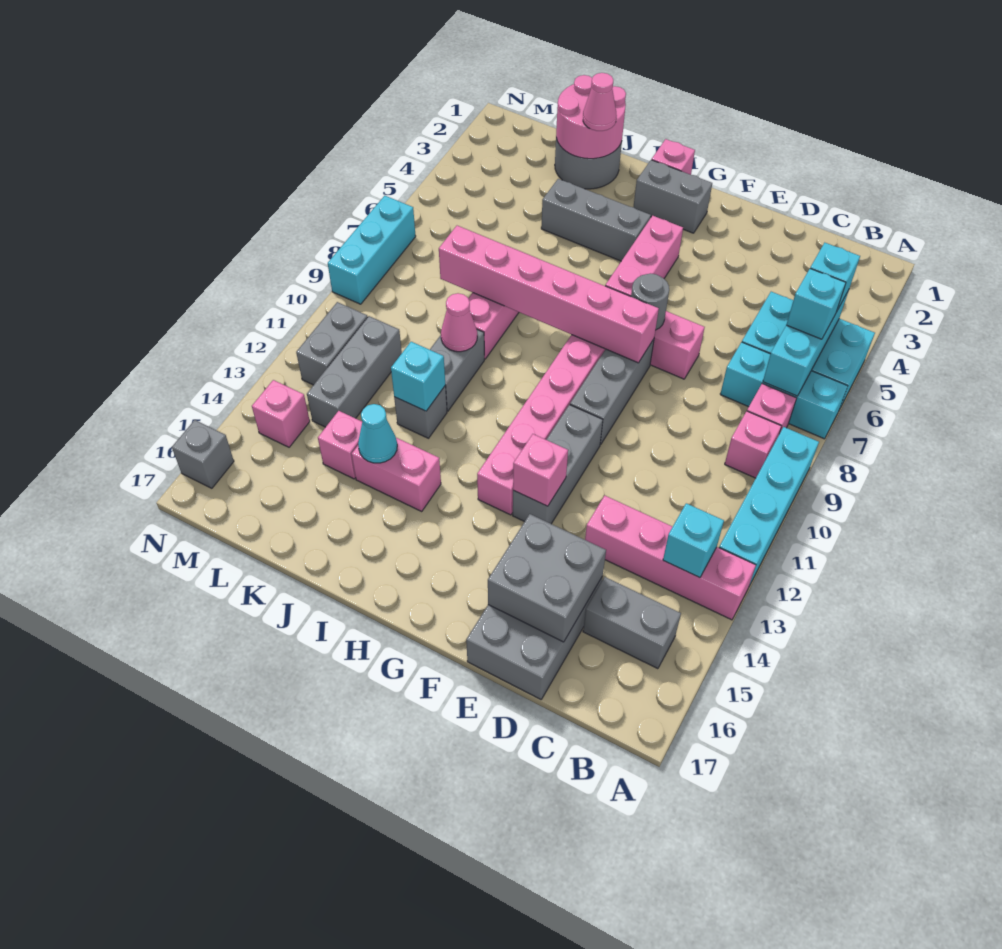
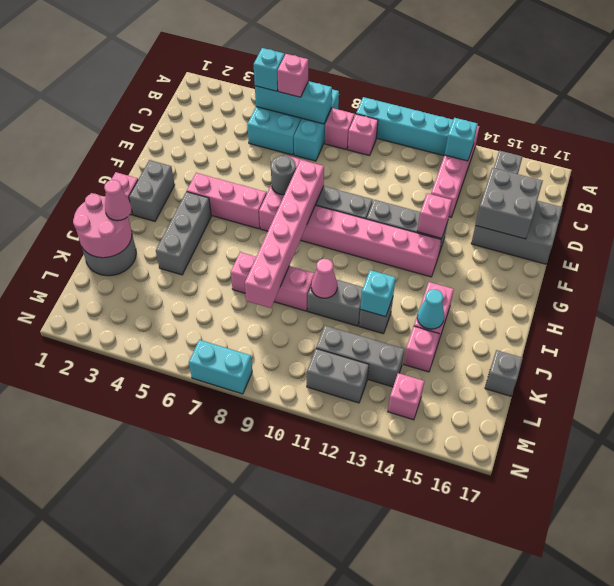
cyan brick B6 level 3 -> pink brick B6 level 3
cyan brick N7:N9 level 1 -> cyan brick N7:N8 level 1
grey brick N16 level 1 -> grey brick K17 level 1

